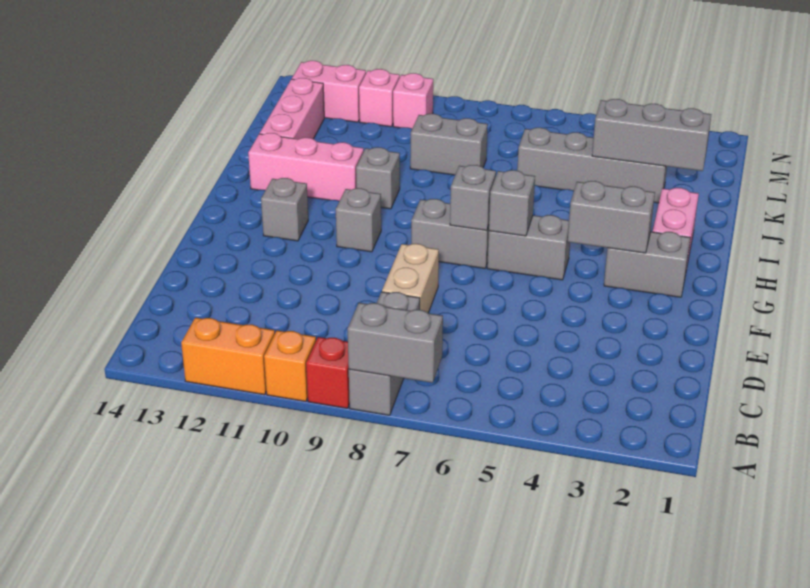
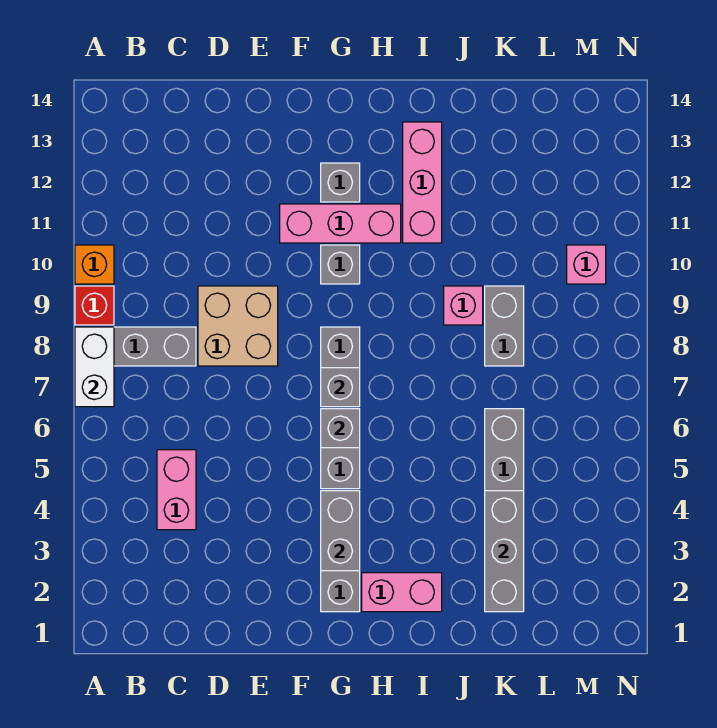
grey brick A7:A8 level 2 -> white brick A7:A8 level 2
orange brick A11:A12 level 1 -> none
tan brick D8:E8 level 1 -> tan brick D8:E9 level 1
grey brick I10 level 1 -> none
pink brick J13:L13 level 1 -> pink brick F11:H11 level 1
pink brick M11 level 1 -> pink brick J9 level 1
pink brick M12:M13 level 1 -> pink brick C4:C5 level 1

